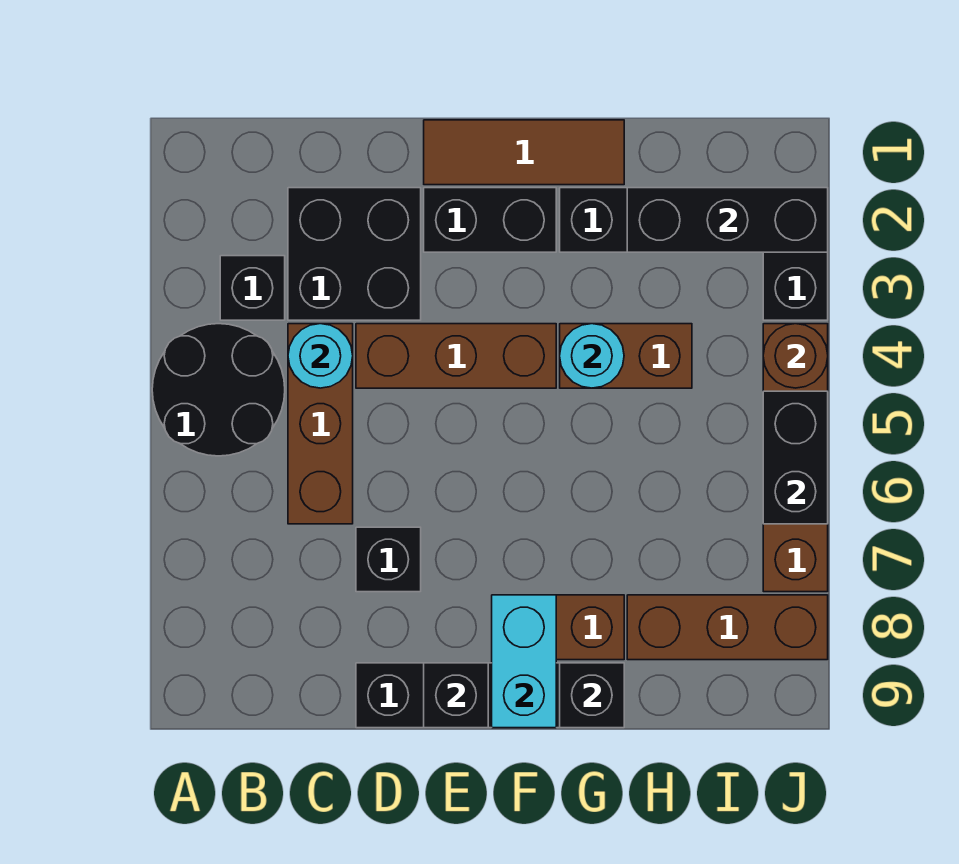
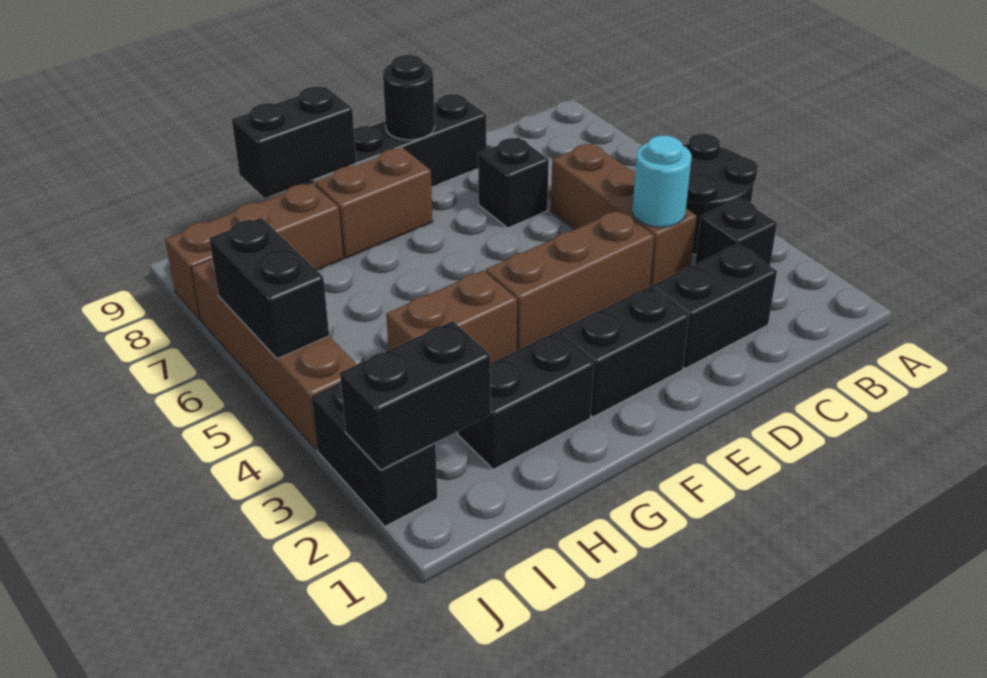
black brick C2:D3 level 1 -> black brick C2:D2 level 1
brown tile E1:G1 level 1 -> none
black brick E9 level 2 -> black round brick E9 level 2
cyan brick F8:F9 level 2 -> none
cyan round brick G4 level 2 -> none
black brick G9 level 2 -> black brick G9:H9 level 2
black brick H2:J2 level 2 -> black brick I2:J2 level 2
brown round brick J4 level 2 -> none

